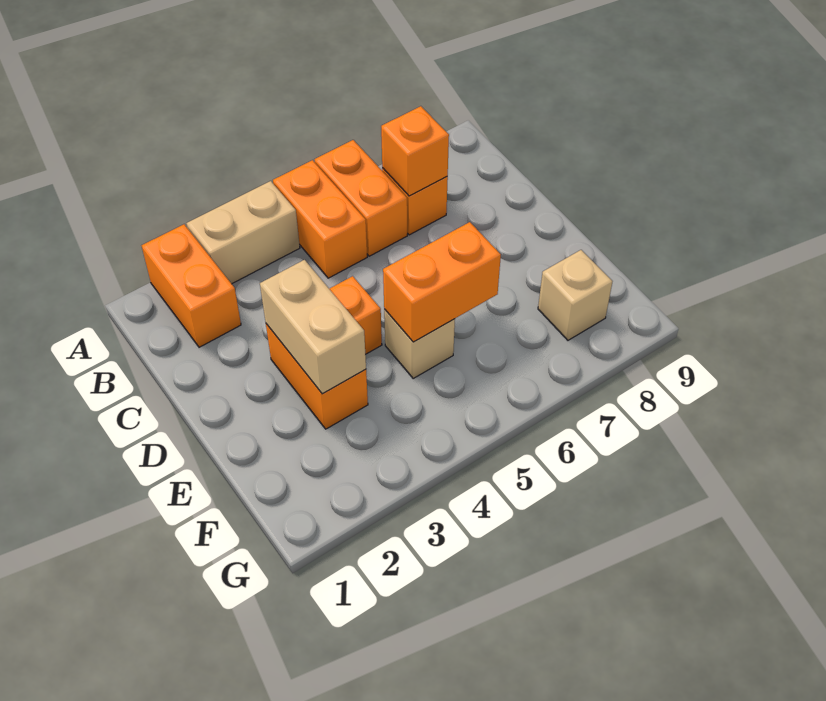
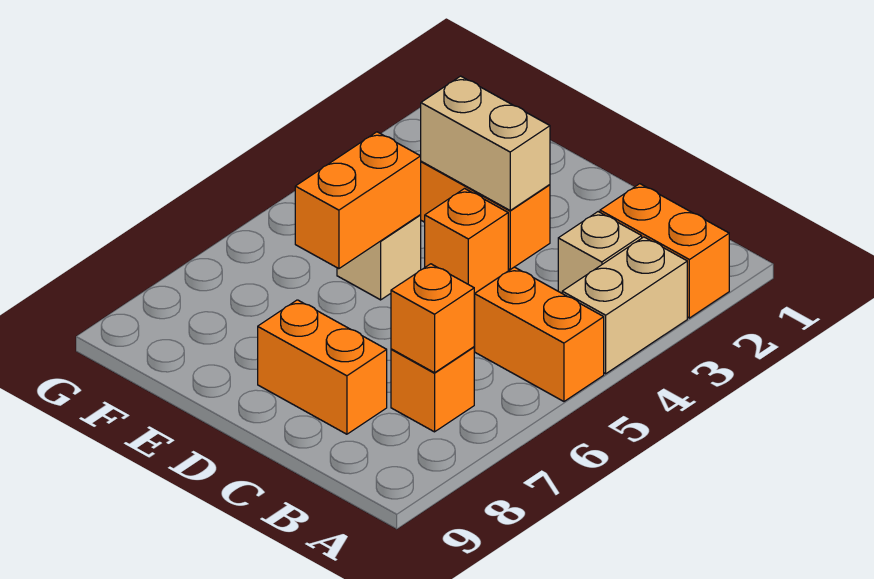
orange brick A6:B6 level 1 -> orange brick C8:D8 level 1
tan brick F8 level 1 -> tan brick B3 level 1

